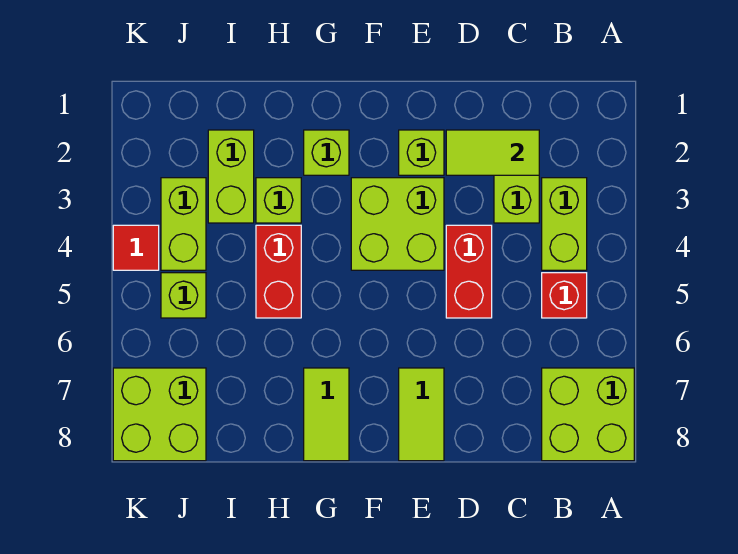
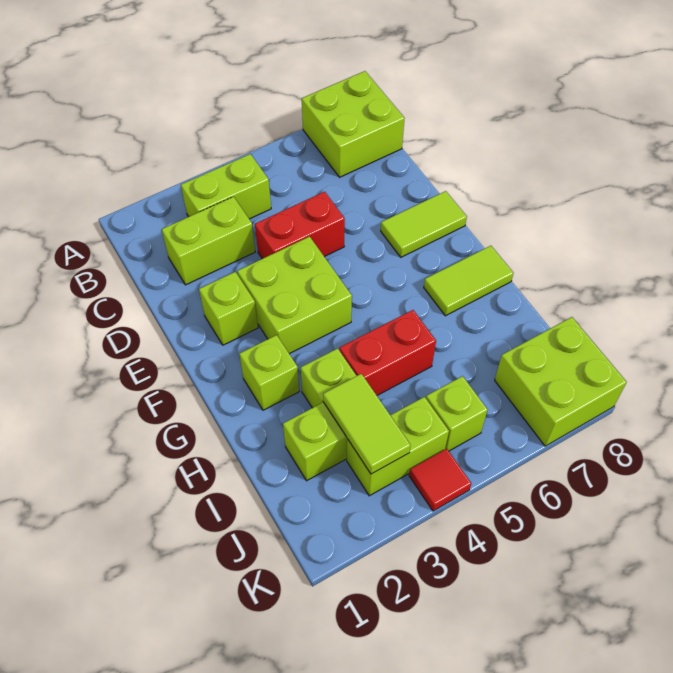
red brick B5 level 1 -> none
lime tile C2:D2 level 2 -> lime tile I3:J3 level 2

